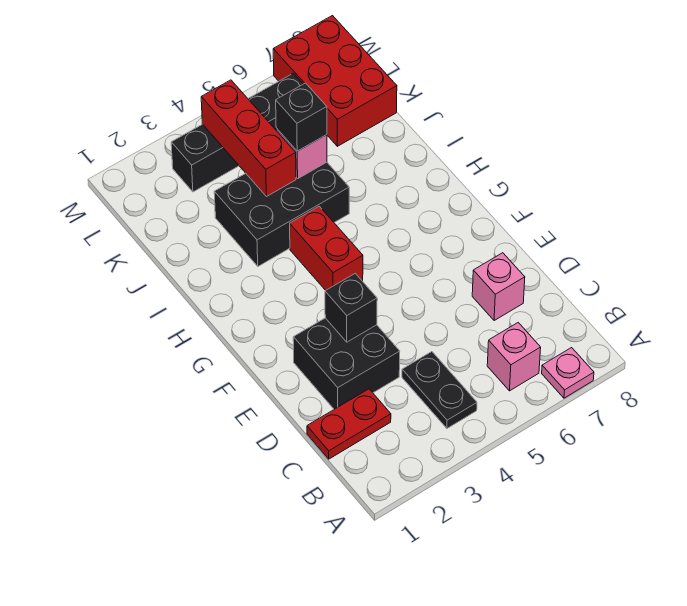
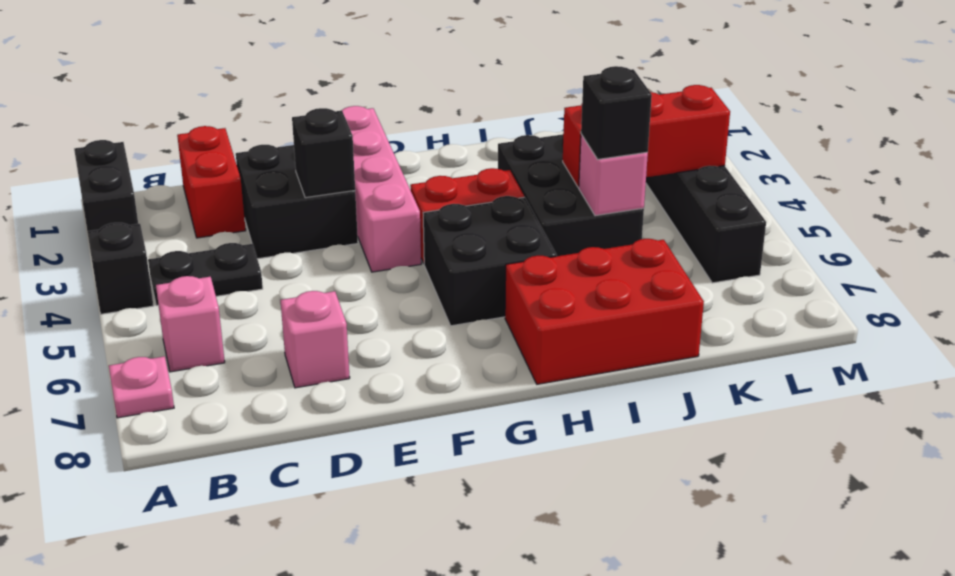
none -> black brick A1:A2 level 1
none -> black brick A4 level 1
red plate C1:C2 level 1 -> red brick C1:C2 level 1
none -> pink brick F1:F4 level 1
none -> black brick G5:H6 level 1
red brick K7:M8 level 1 -> red brick H7:J8 level 1

